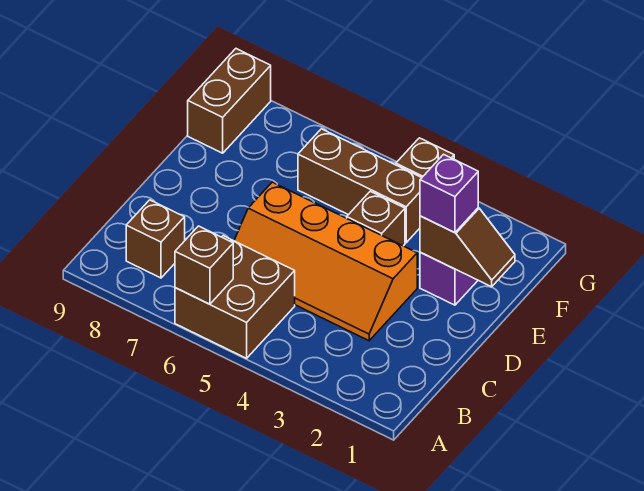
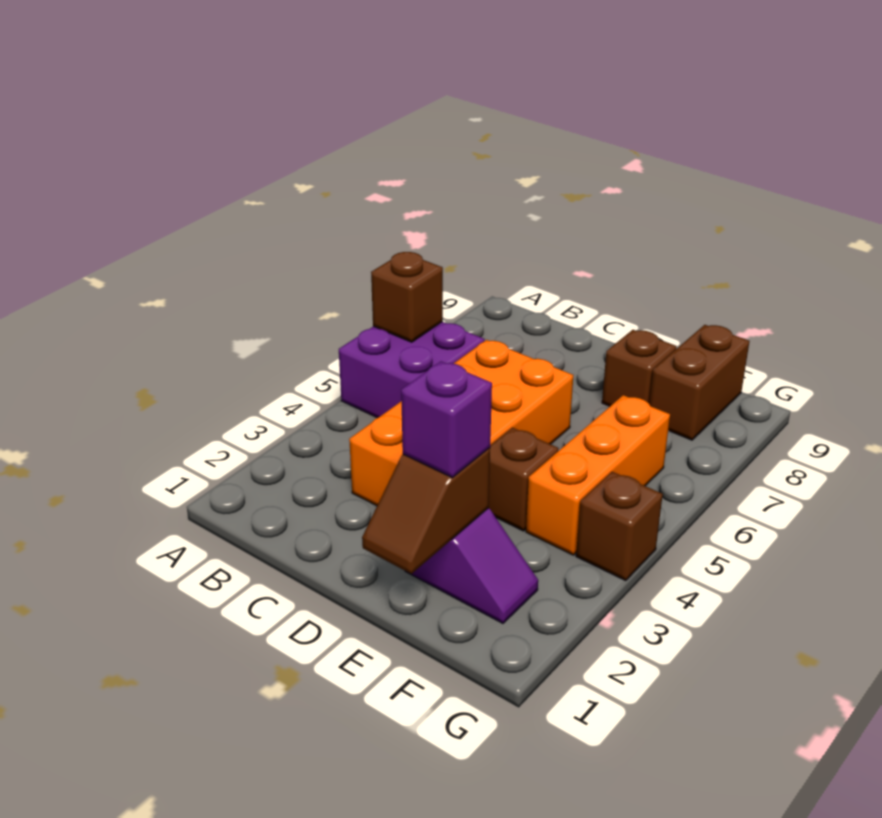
brown brick A5:B6 level 1 -> purple brick A5:B6 level 1
brown brick B8 level 1 -> brown brick E8 level 1
orange slope C3:D6 level 1 top D -> orange brick C3:D6 level 1
brown brick F4:F6 level 1 -> orange brick F4:F6 level 1
brown brick F9:G9 level 1 -> brown brick F8:F9 level 1

